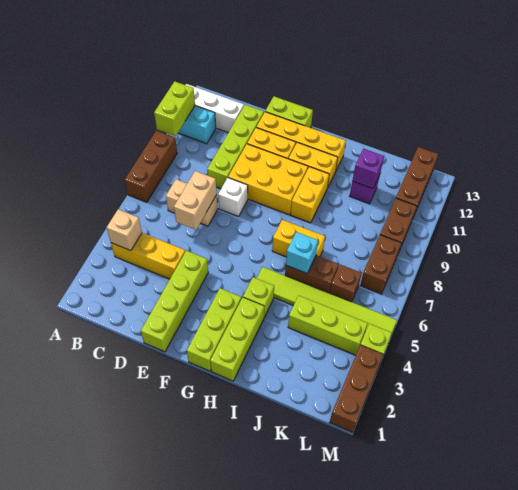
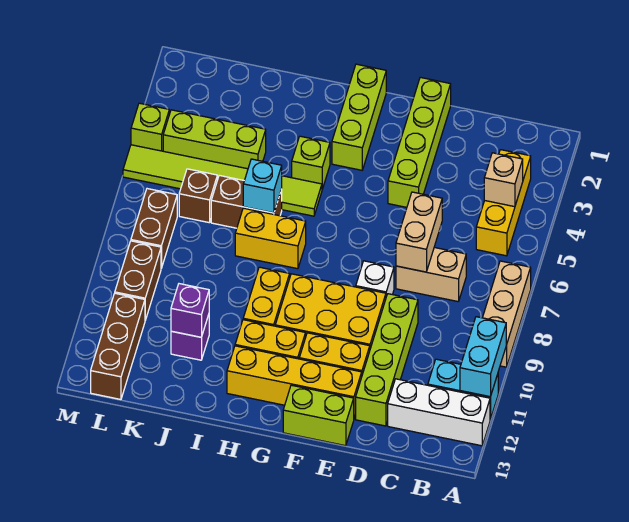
brown brick A7:A9 level 1 -> tan brick A7:A9 level 1
lime brick A10:A11 level 2 -> cyan brick A10:A11 level 2
yellow brick B4:D4 level 1 -> yellow brick B3:B5 level 1
lime brick H1:H3 level 1 -> none
brown brick M1:M3 level 1 -> none

